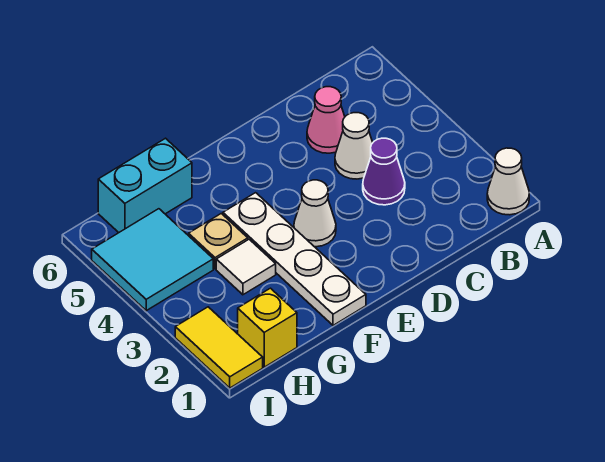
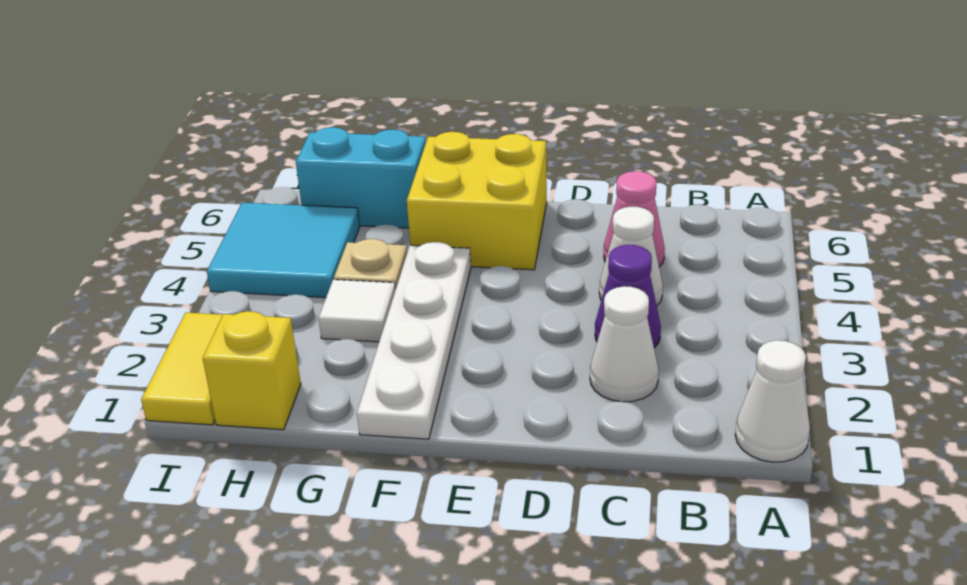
white cone E3 level 1 -> white cone C2 level 1
none -> yellow brick E5:F6 level 1

